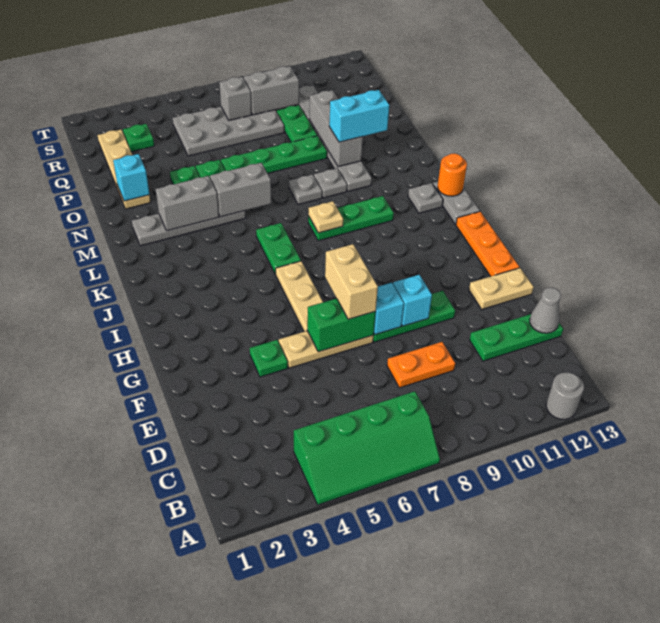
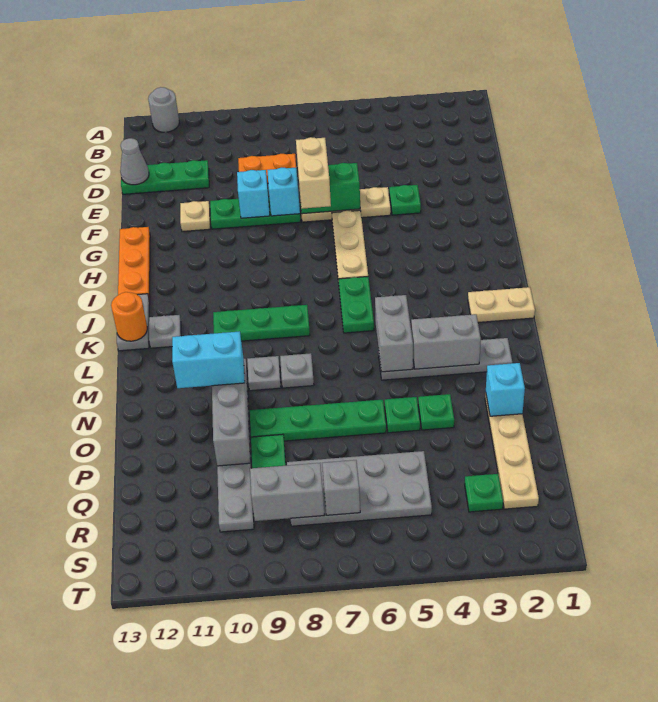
green slope A4:B7 level 1 top B -> none
tan plate F12:F13 level 1 -> tan plate K1:K2 level 1
tan plate K8 level 2 -> tan plate F11 level 1
grey brick M5:M6 level 2 -> grey brick L5:M5 level 2

